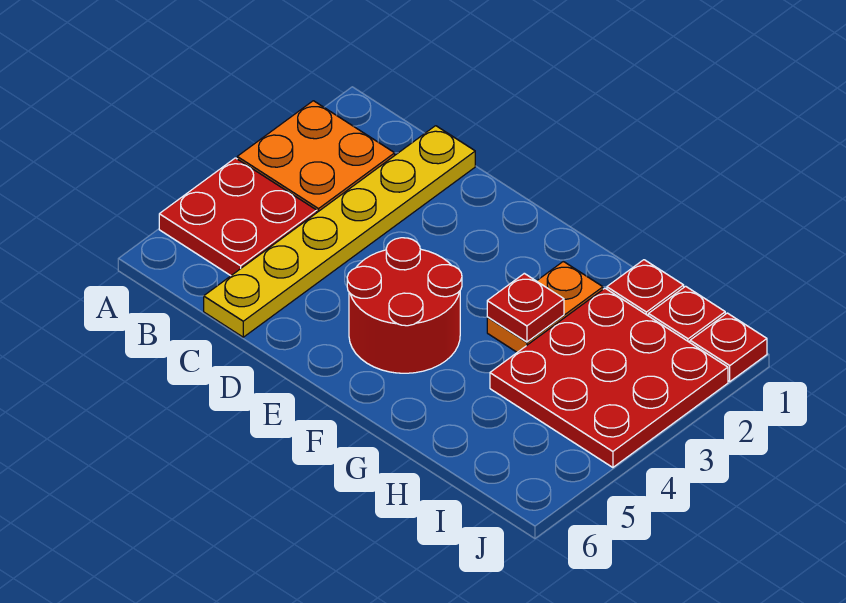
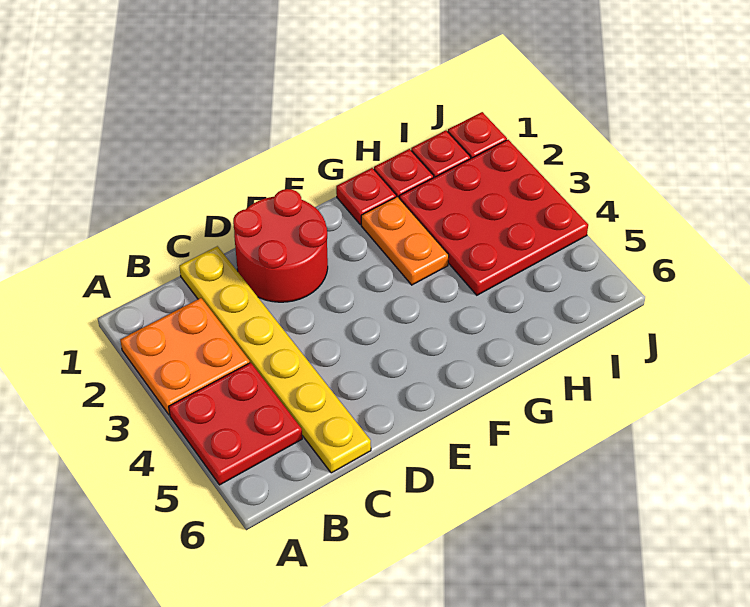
red round brick E4:F5 level 1 -> red round brick D1:E2 level 1
red plate G3 level 2 -> red plate G1 level 1

